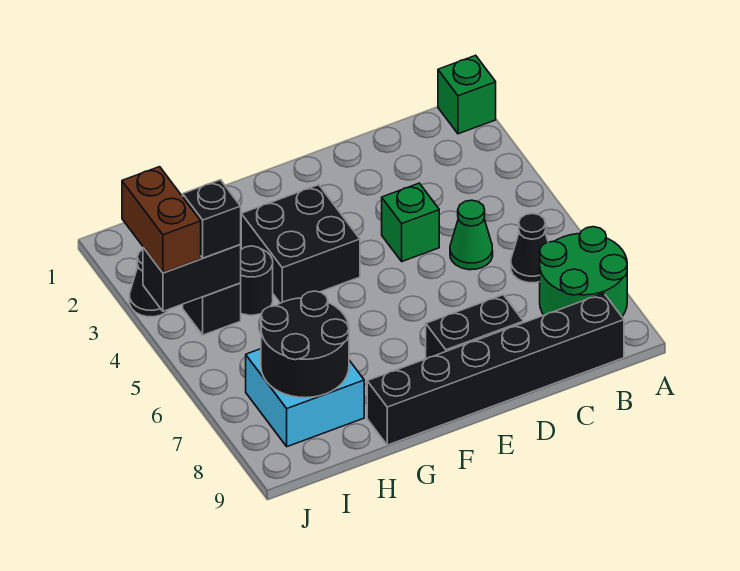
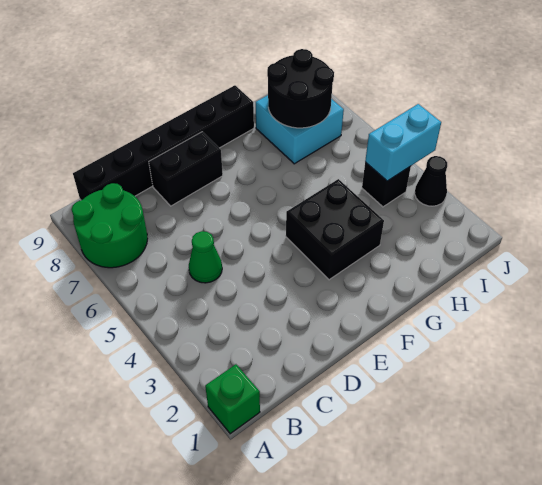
black cone B6 level 1 -> none
green brick D4 level 1 -> none
black round brick H4 level 1 -> none
black brick I4:J4 level 2 -> cyan brick I4:J4 level 2
black brick I4 level 3 -> none
brown brick J3:J4 level 3 -> none

